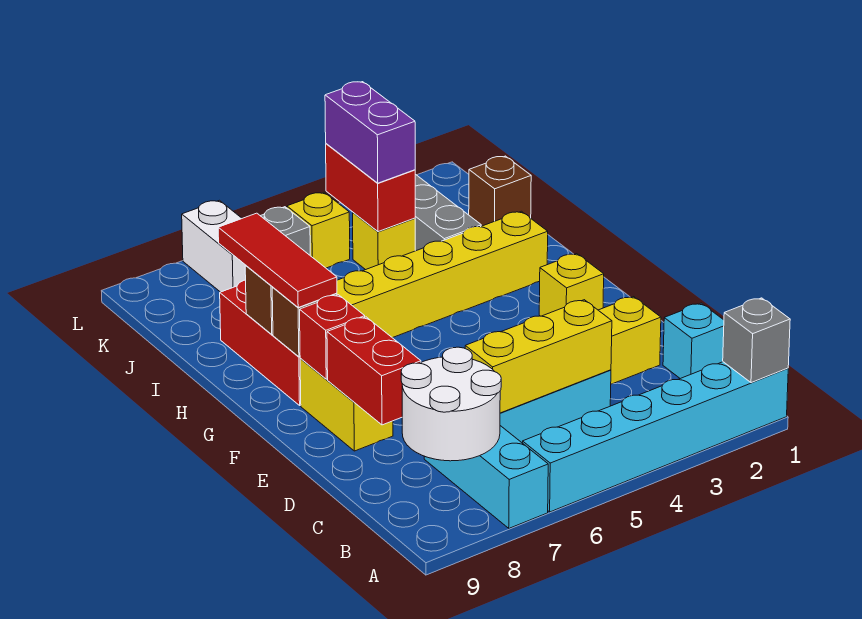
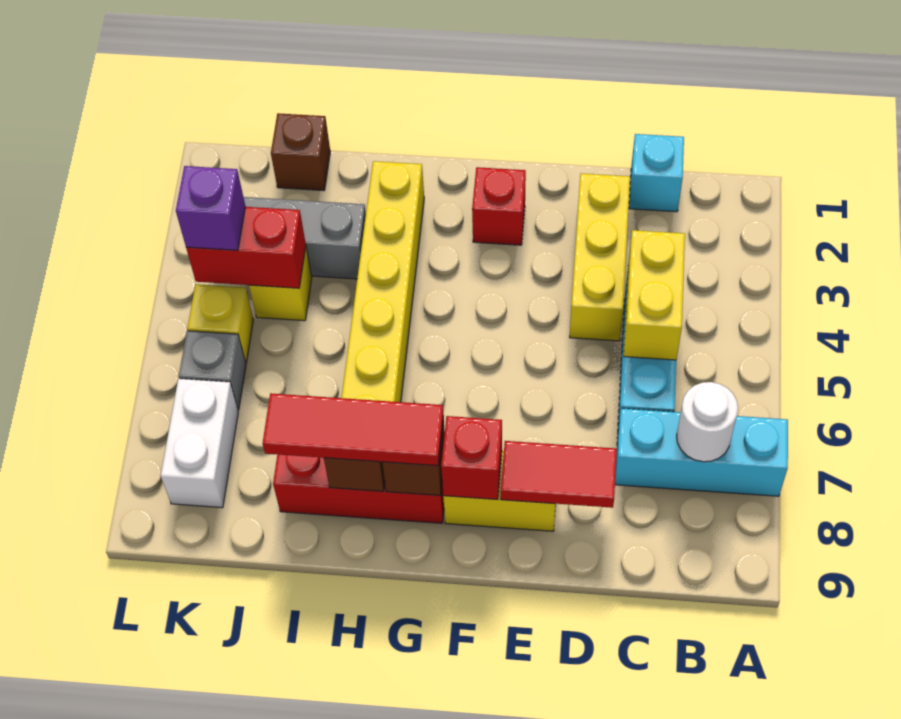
cyan brick A1:A6 level 1 -> none
grey brick A1 level 2 -> none
white round brick B7:C8 level 2 -> white round brick B7 level 2
yellow brick C4:C6 level 2 -> yellow brick C4:C5 level 2
red brick D8:E8 level 2 -> red tile D8:E8 level 2
yellow brick F2 level 1 -> red brick F2 level 1
purple brick J4:K4 level 3 -> purple brick K4 level 3
white brick K7:L7 level 1 -> white brick K7:K8 level 1

